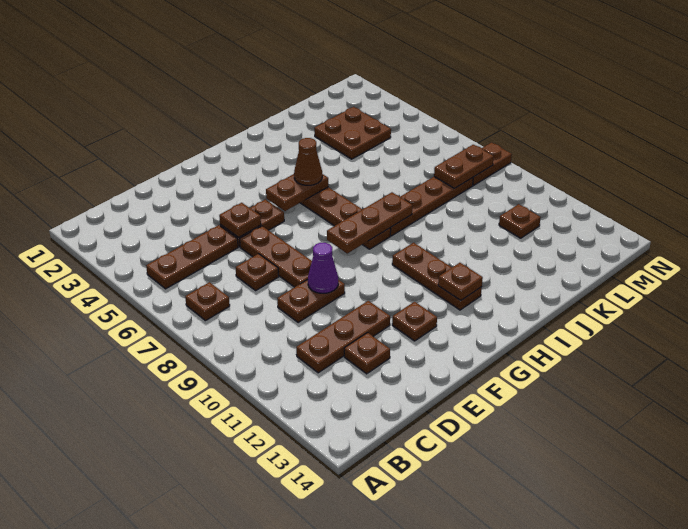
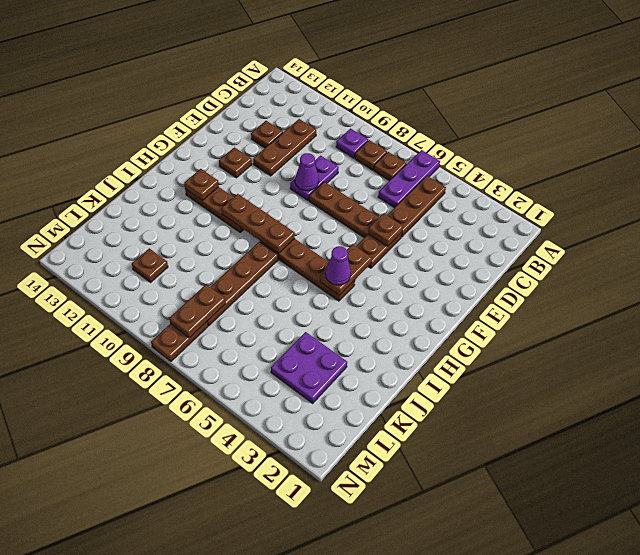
none -> purple plate A6:C6 level 1
none -> purple plate B9 level 1
brown plate D7 level 1 -> brown plate B8 level 1
brown plate D9:E9 level 1 -> purple plate D9:E9 level 1
brown plate G8:I8 level 2 -> brown plate H8:H10 level 2
brown cone H5 level 3 -> purple cone H5 level 3
brown plate K3:L4 level 1 -> purple plate K3:L4 level 1

